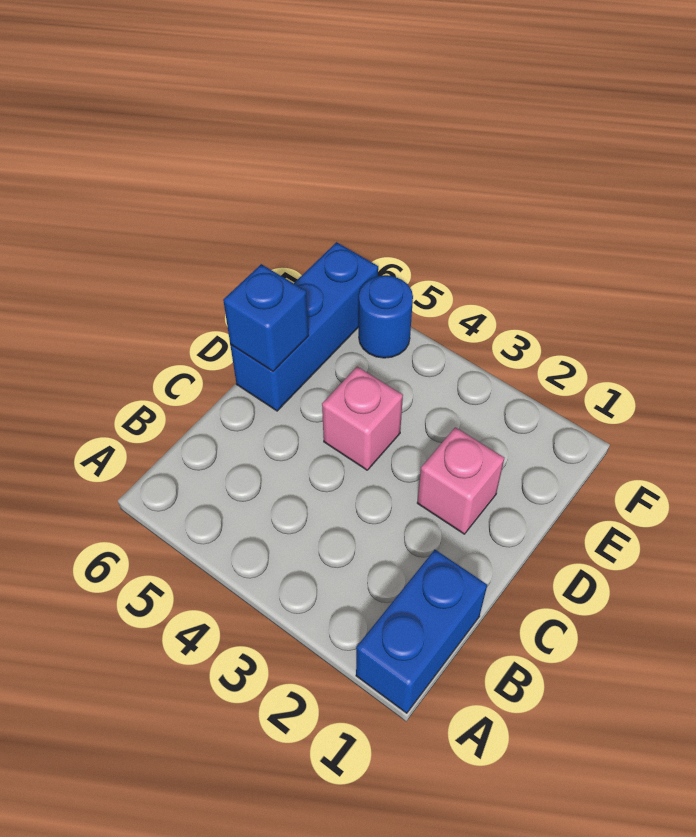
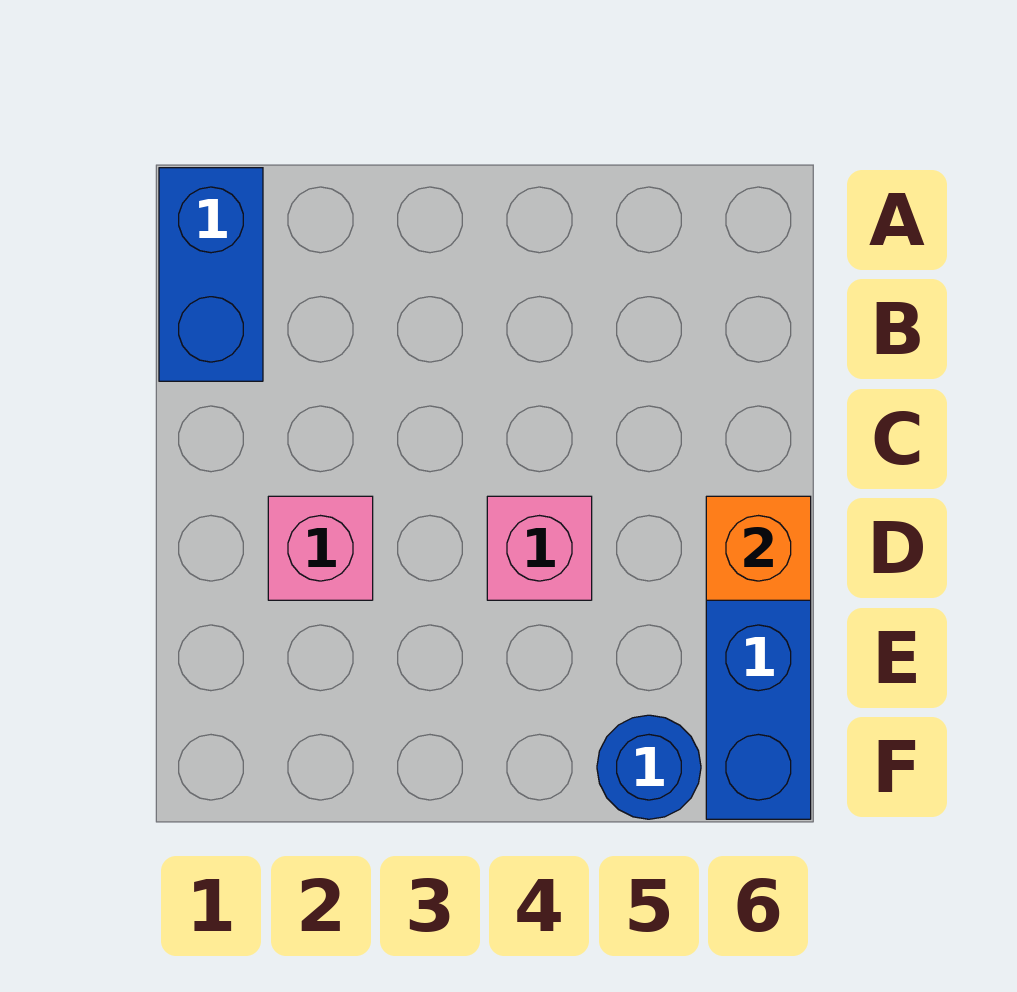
blue brick D6 level 2 -> orange brick D6 level 2

